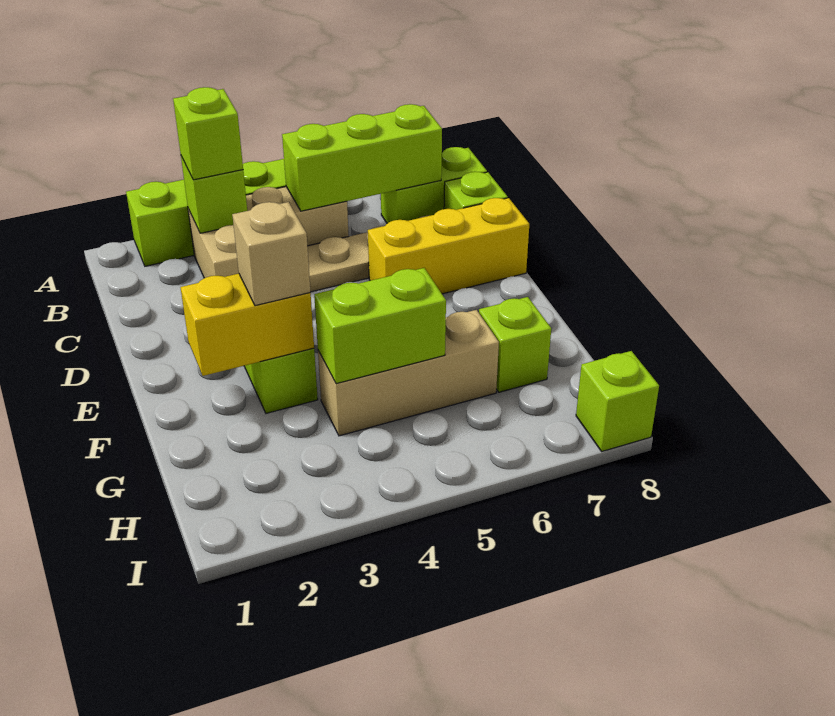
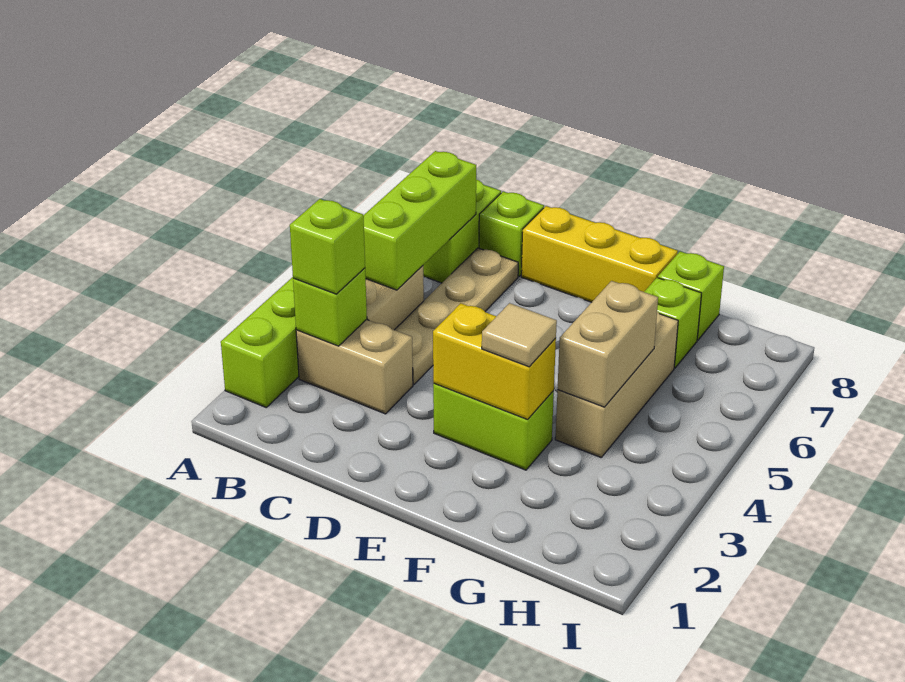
yellow brick D6:D8 level 1 -> yellow brick D8:F8 level 1
yellow brick F2:F3 level 2 -> yellow brick E3:F3 level 2
tan brick F3 level 3 -> tan tile F3 level 3
lime brick G4:G5 level 2 -> tan brick G4:G5 level 2
lime brick I8 level 1 -> lime brick G8 level 1

